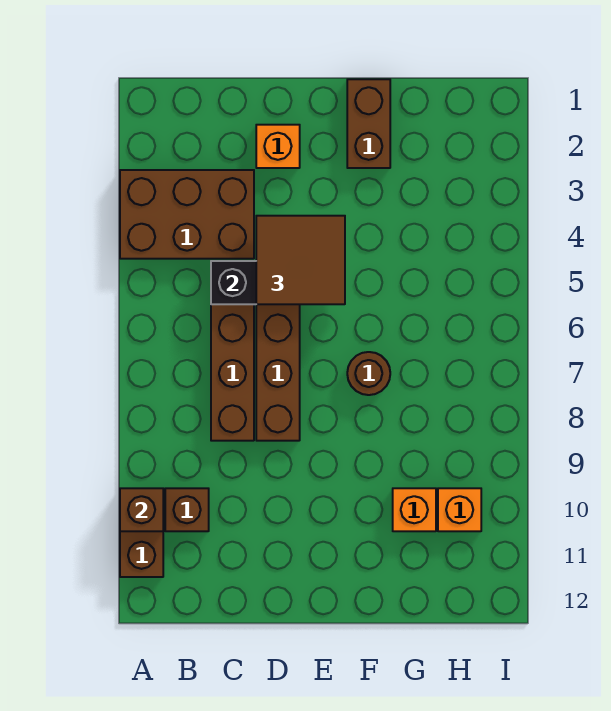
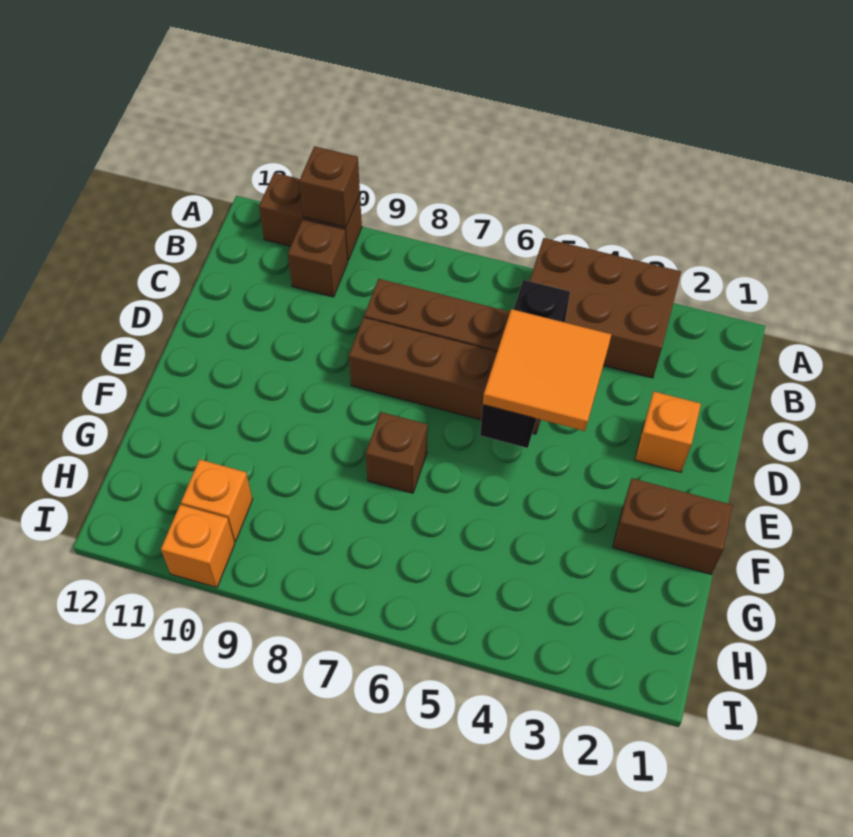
brown brick A3:C4 level 1 -> brown brick A3:B5 level 1
brown tile D4:E5 level 3 -> orange tile D4:E5 level 3
brown round brick F7 level 1 -> brown brick F7 level 1
orange brick G10 level 1 -> orange brick I10 level 1

